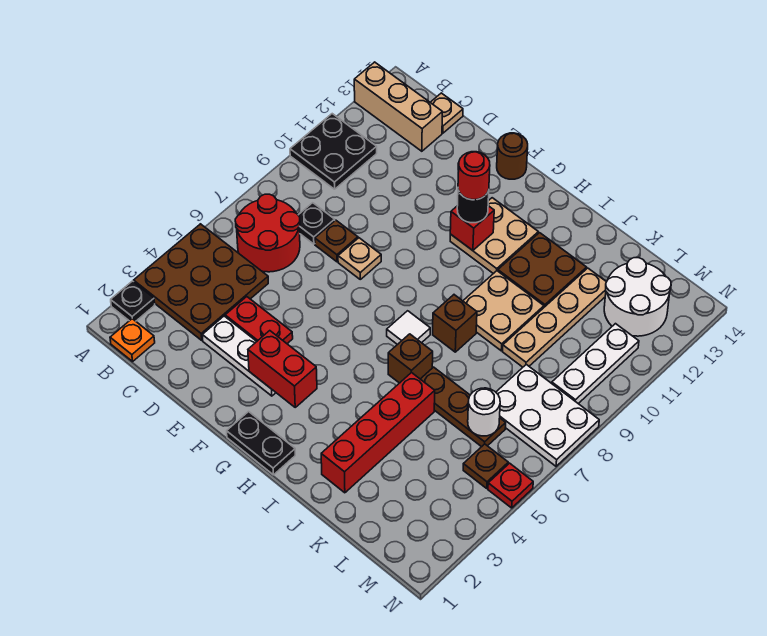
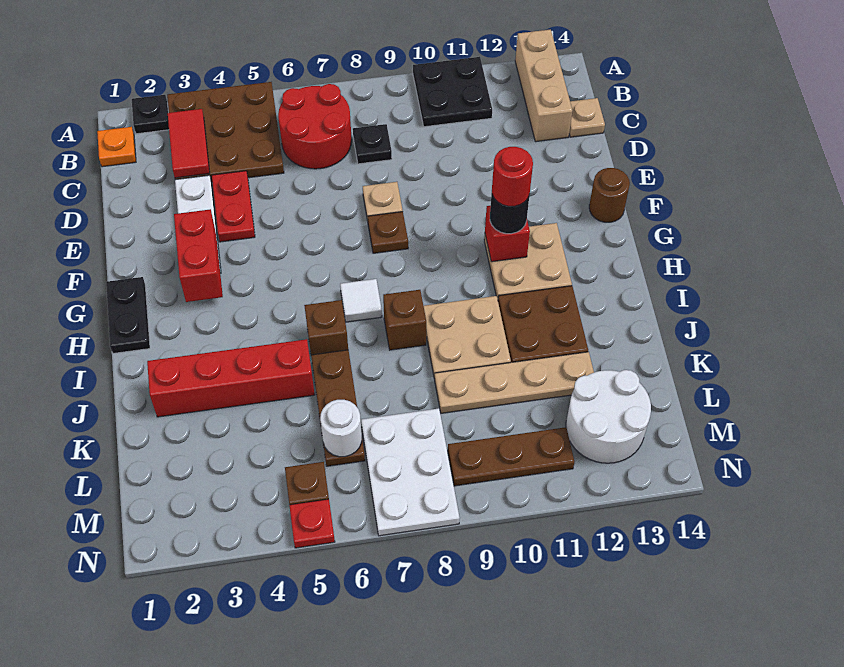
none -> red tile B3:C3 level 2
brown plate D8 level 1 -> brown plate F8 level 1
white plate M9:M11 level 1 -> brown plate M9:M11 level 1

